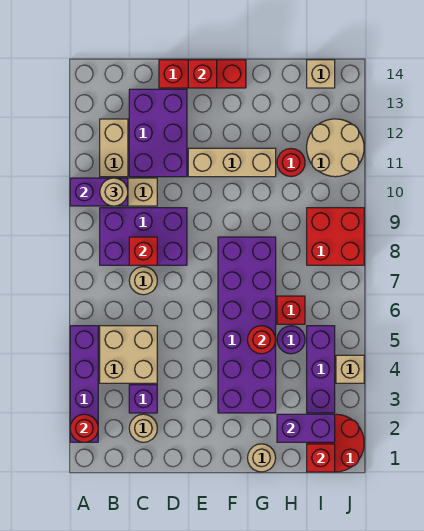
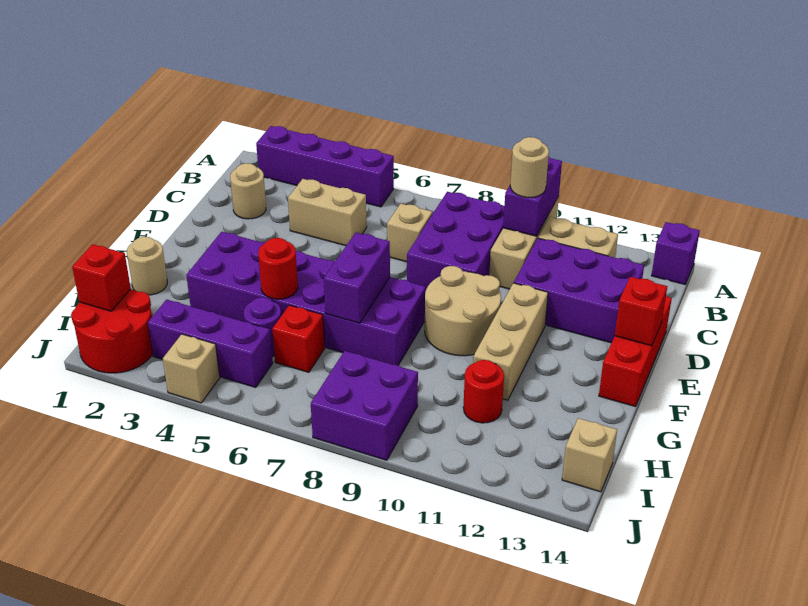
red round brick A2 level 2 -> none
tan brick B4:C5 level 1 -> tan brick C4:C5 level 1
purple brick C3 level 1 -> purple brick A14 level 1
tan round brick C7 level 1 -> tan brick C7 level 1
red brick C8 level 2 -> none
purple brick H2:I2 level 2 -> purple brick F7:G7 level 2
red brick I8:J9 level 1 -> purple brick I8:J9 level 1
tan round brick I11:J12 level 1 -> tan round brick E9:F10 level 1

